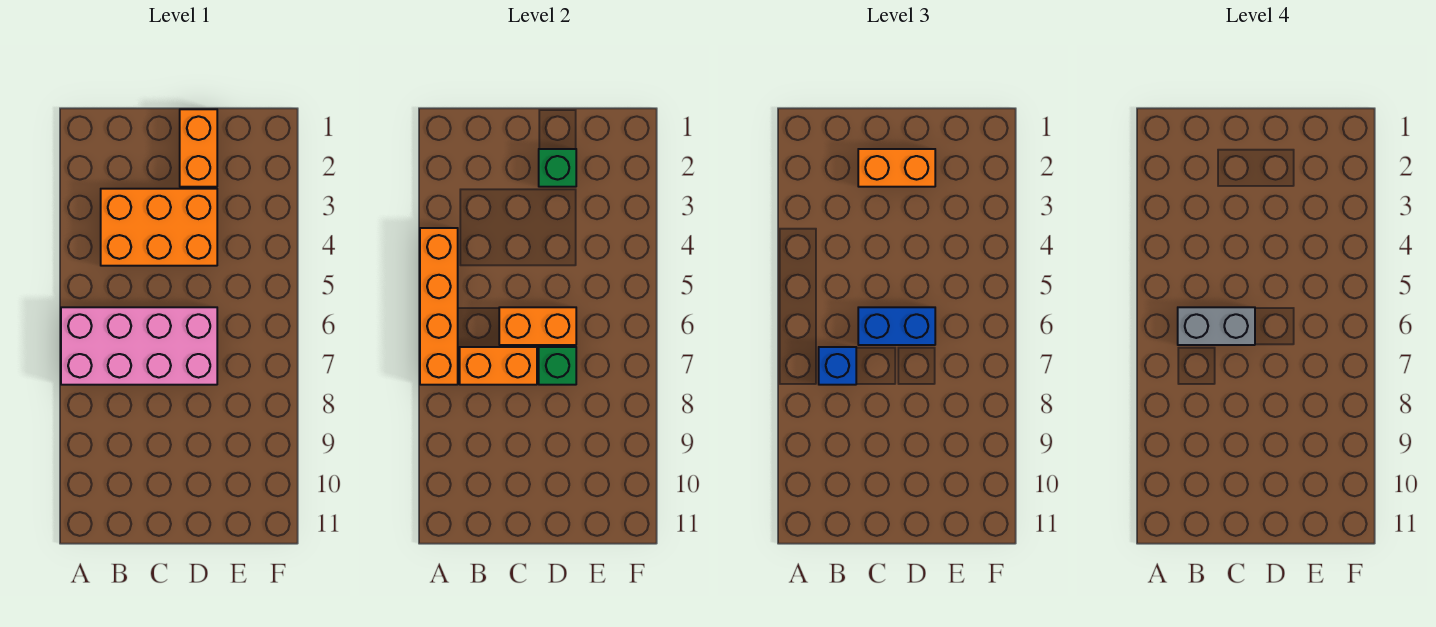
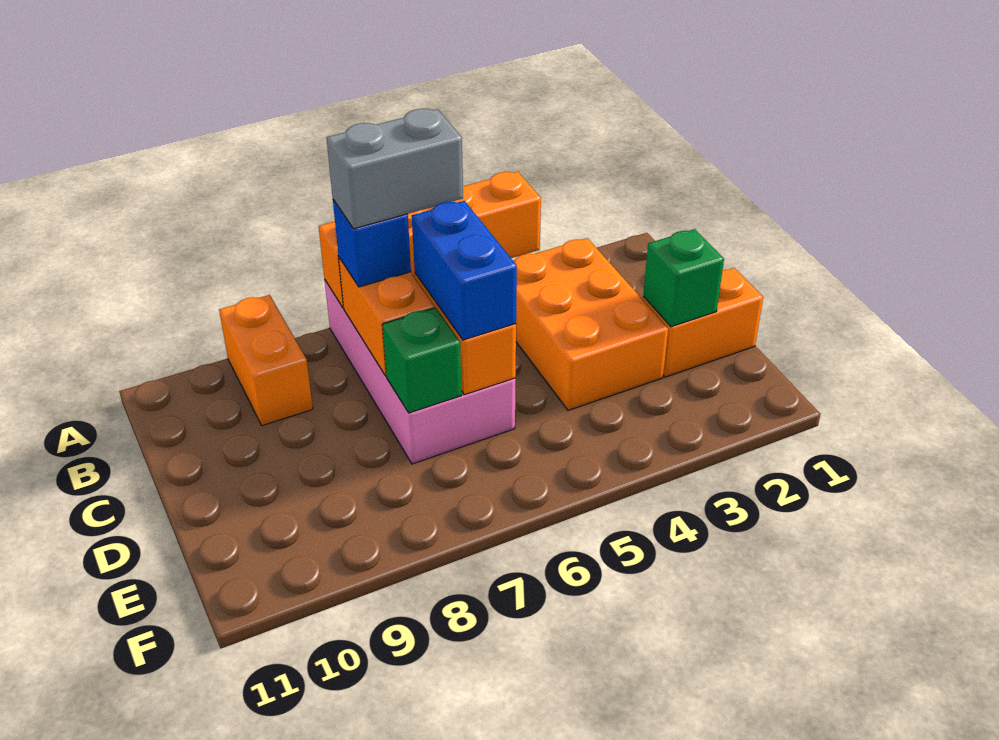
grey brick B6:C6 level 4 -> grey brick B6:B7 level 4
orange brick C2:D2 level 3 -> orange brick A9:B9 level 1

